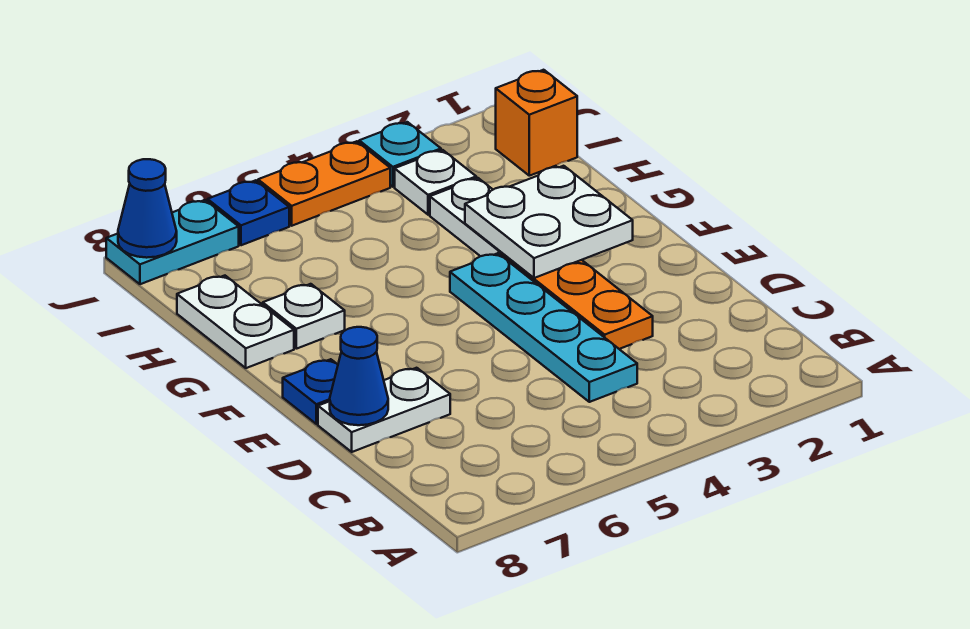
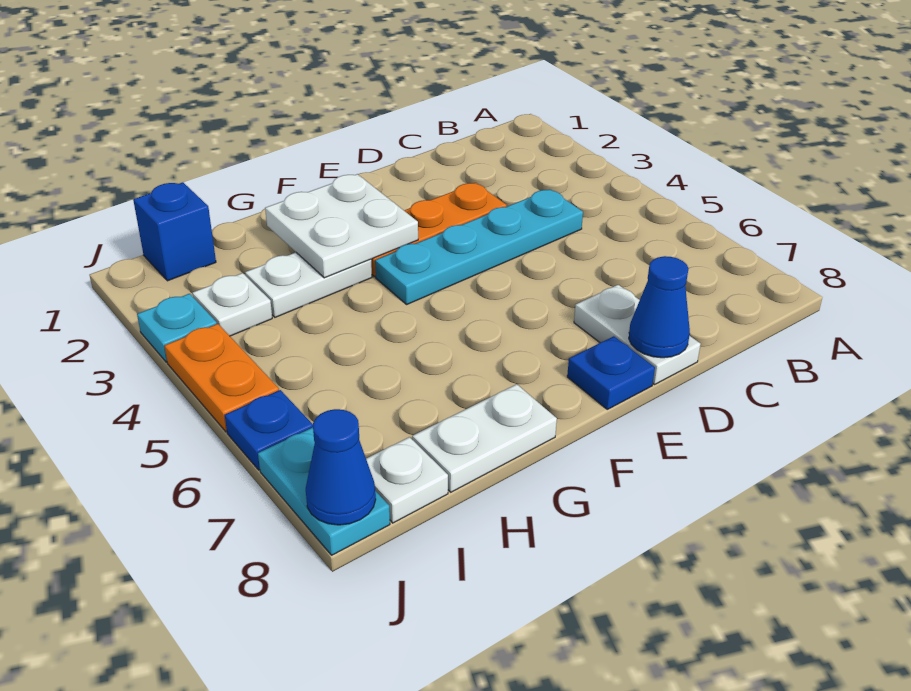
white plate G7 level 1 -> white plate I8 level 1
orange brick I1 level 1 -> blue brick I1 level 1

